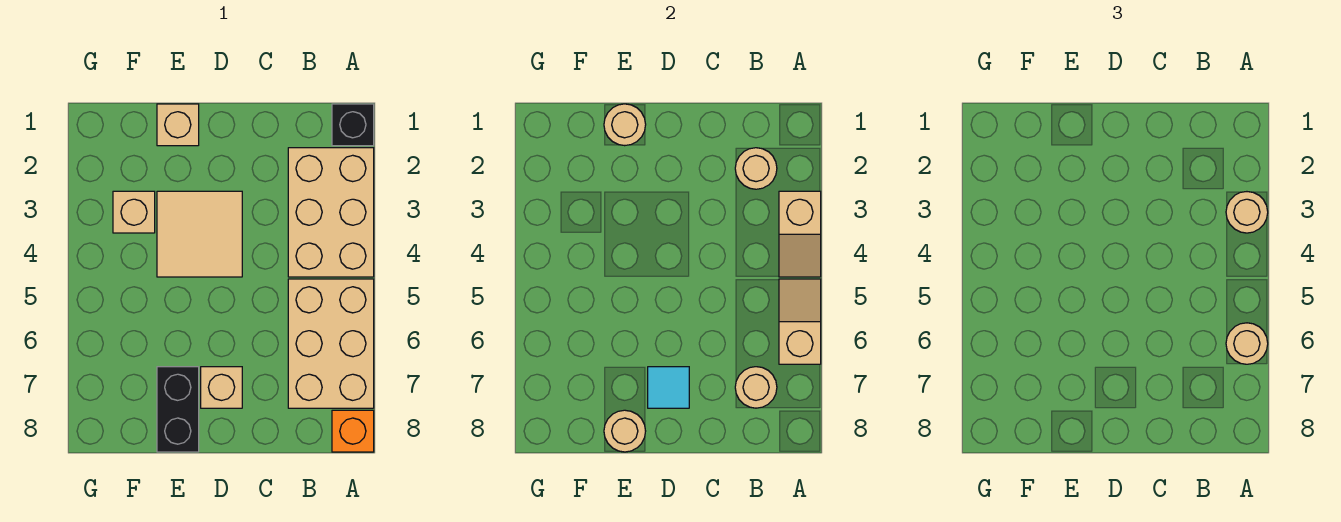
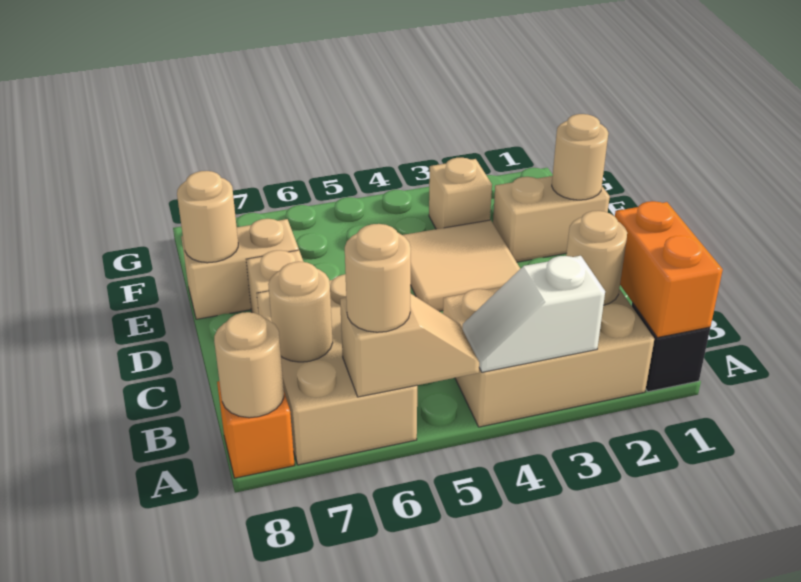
none -> orange brick A1:B1 level 2
tan slope A3:A4 level 2 top 3 -> white slope A3:A4 level 2 top 3
tan round brick A3 level 3 -> tan round brick A8 level 2
tan brick A5:B7 level 1 -> tan brick A6:C7 level 1
cyan tile D7 level 2 -> none
tan brick E1 level 1 -> tan brick E1:E2 level 1
black brick E7:E8 level 1 -> tan brick E7:E8 level 1

